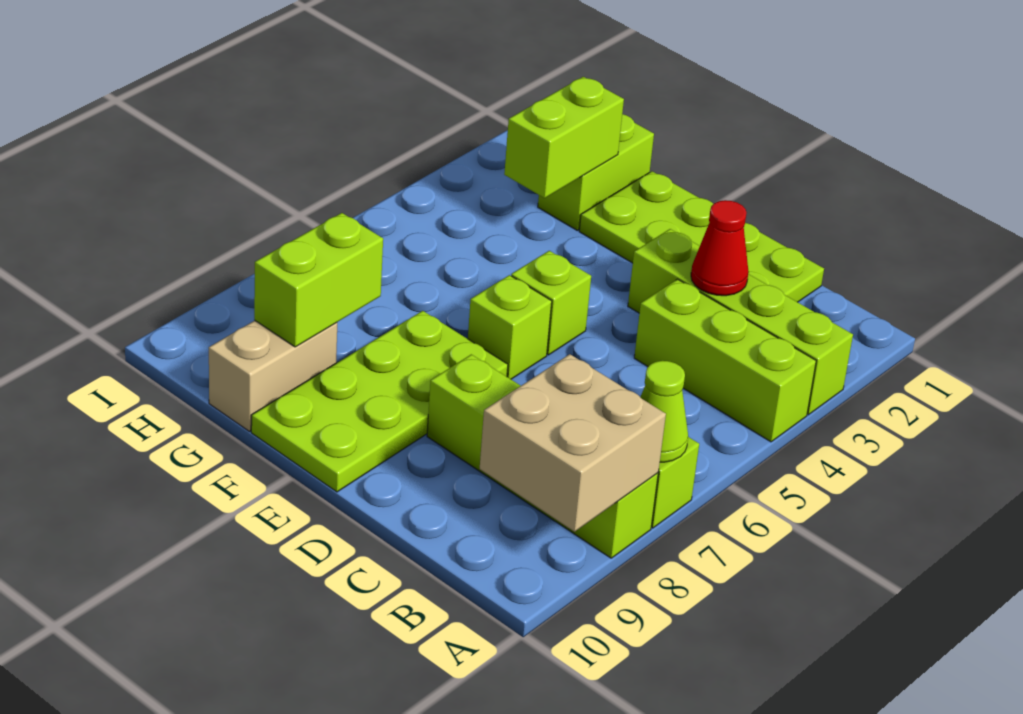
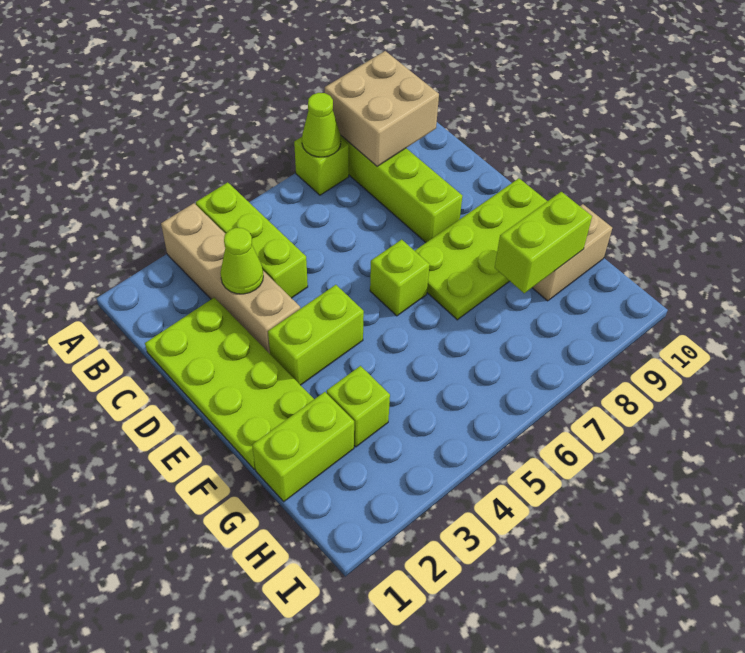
lime brick A3:D3 level 1 -> tan brick A3:D3 level 1
red cone C3 level 2 -> lime cone C3 level 2
lime brick E5 level 1 -> lime brick G3 level 1
lime brick G2:G3 level 2 -> lime brick E3:E4 level 1

